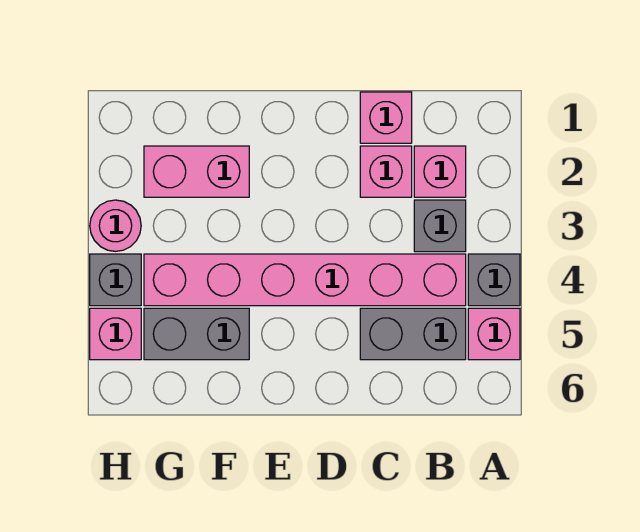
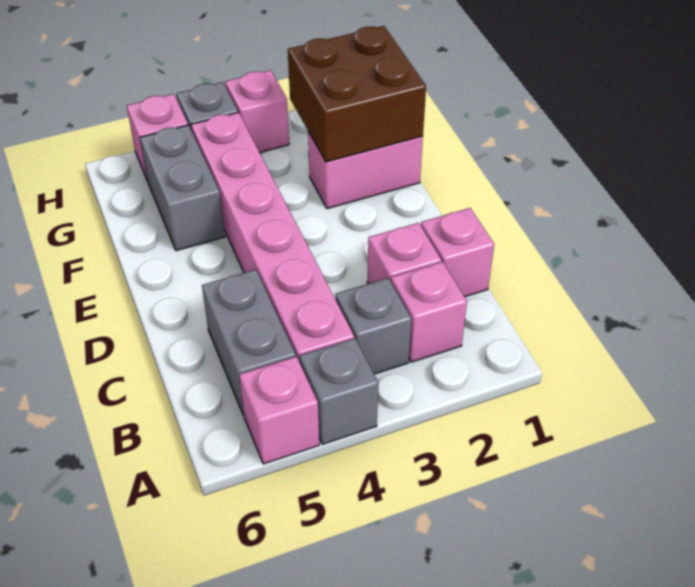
none -> brown brick F1:G2 level 2
pink brick F2:G2 level 1 -> pink brick F1:F2 level 1
pink round brick H3 level 1 -> pink brick H3 level 1

